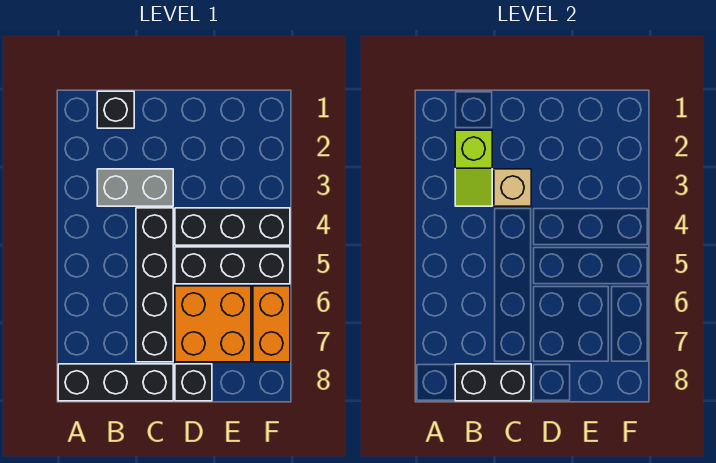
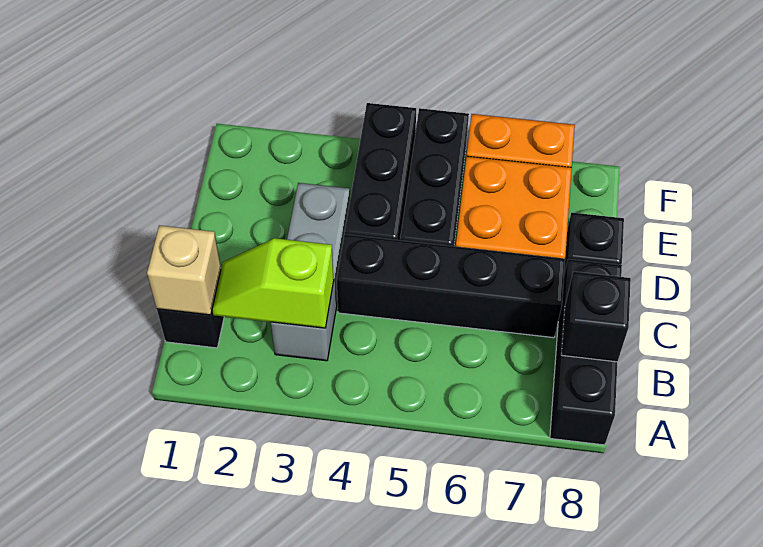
lime slope B2:B3 level 2 top 2 -> lime slope B2:B3 level 2 top 3
grey brick B3:C3 level 1 -> grey brick B3:D3 level 1
black brick B8:C8 level 2 -> black brick B8 level 2
tan brick C3 level 2 -> tan brick B1 level 2

